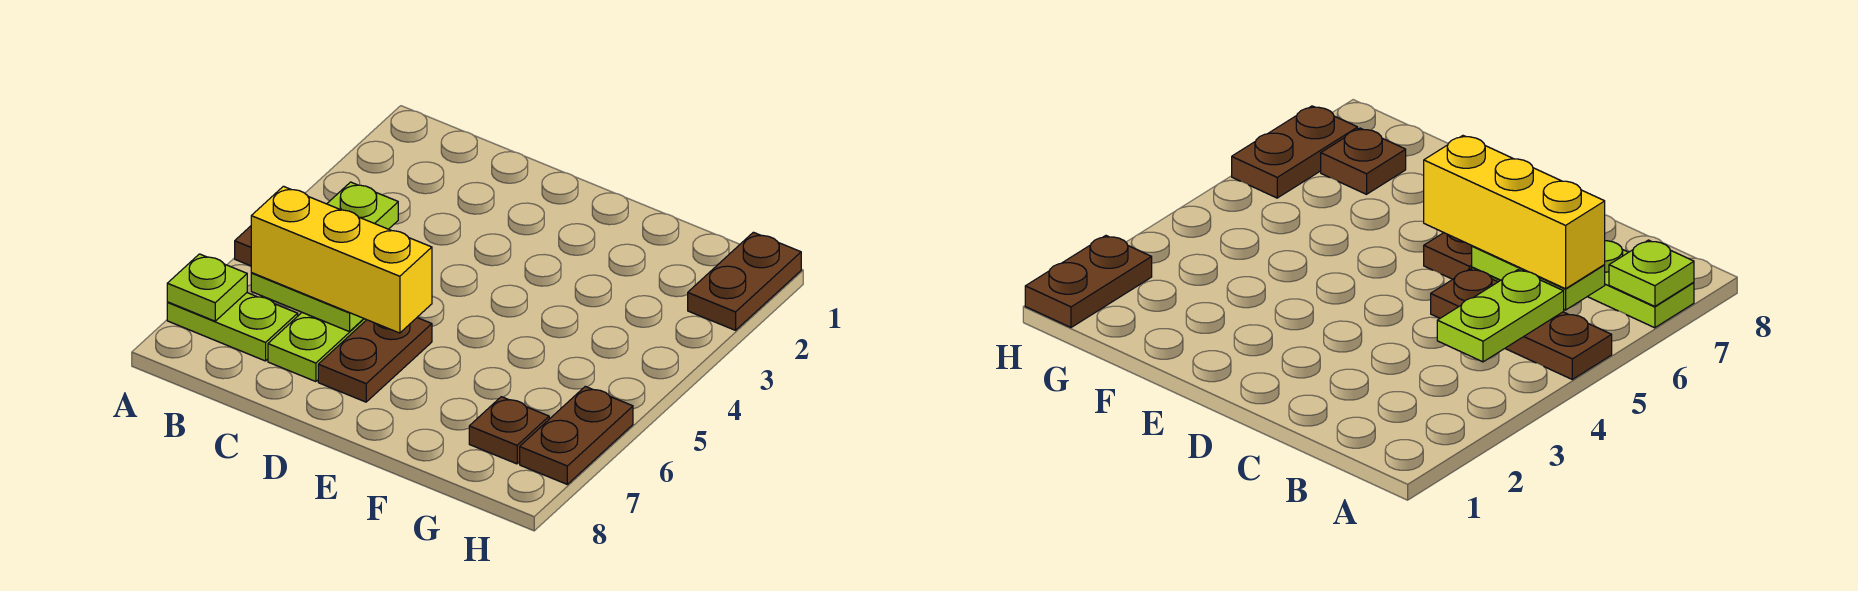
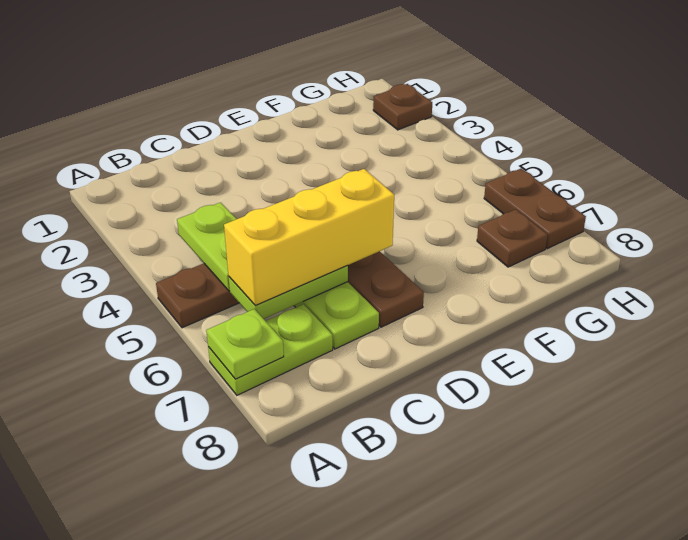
brown plate H1:H2 level 1 -> brown plate H2 level 1

